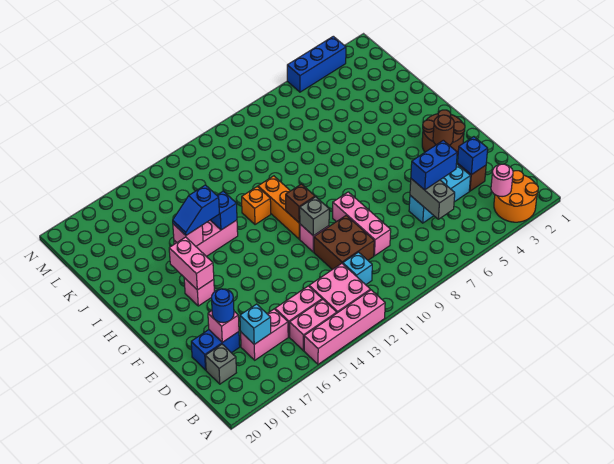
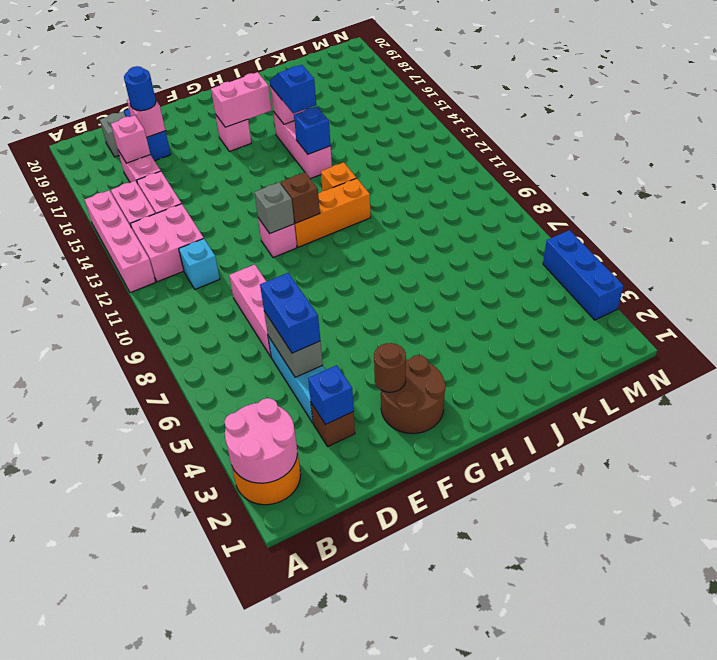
pink round brick B3 level 2 -> pink round brick A2:B3 level 2
grey brick C6:D6 level 2 -> grey brick D5:D6 level 2
cyan brick C17 level 2 -> pink brick C17 level 2
pink brick D9:F9 level 1 -> pink brick D7:D9 level 1
brown brick D10:E11 level 1 -> none

